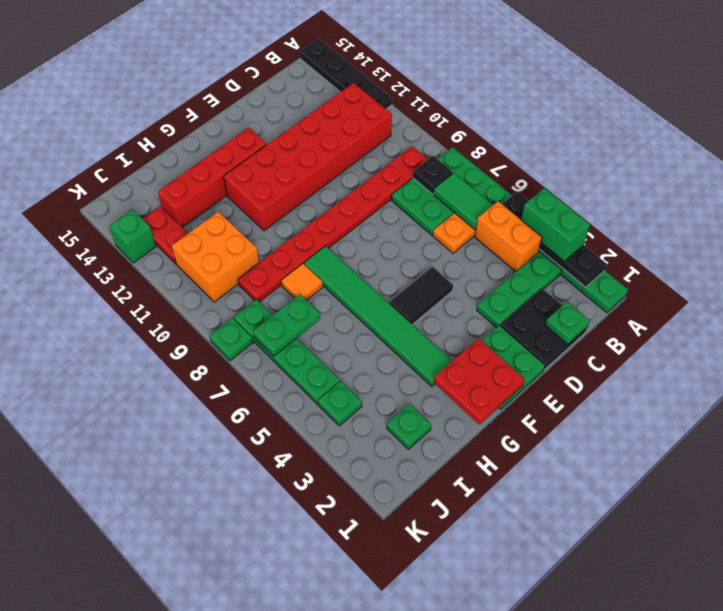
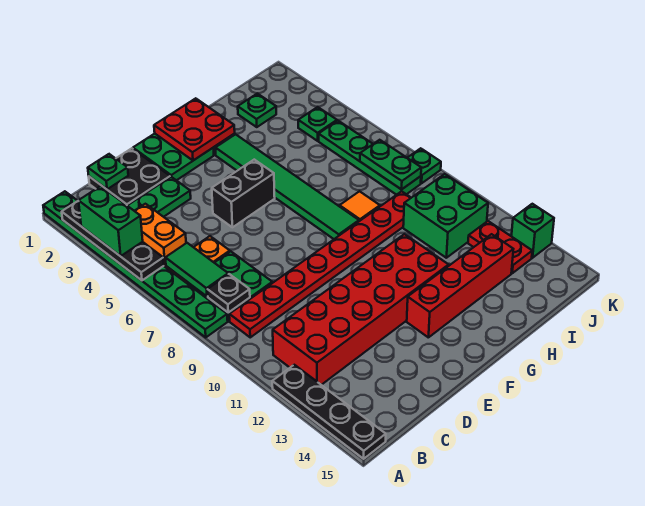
black tile E5:F5 level 1 -> black brick E5:F5 level 1
green plate I7:J7 level 2 -> green plate J7:J8 level 2
orange brick I10:J11 level 1 -> green brick I10:J11 level 1

